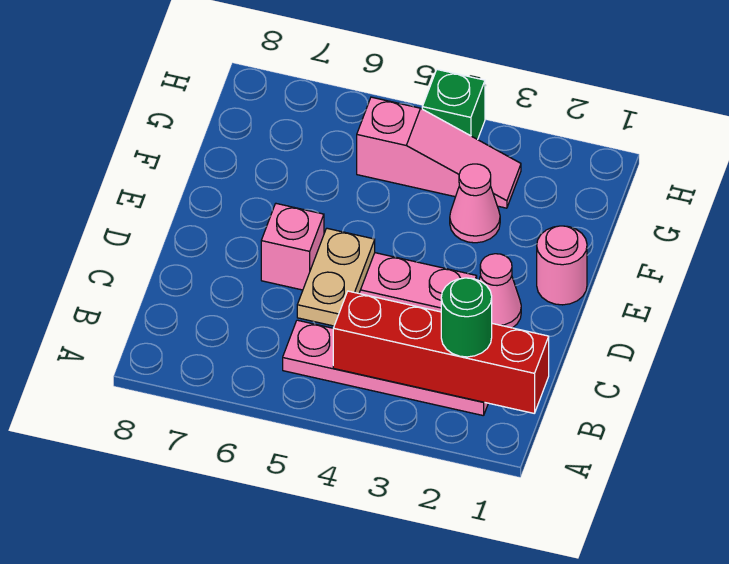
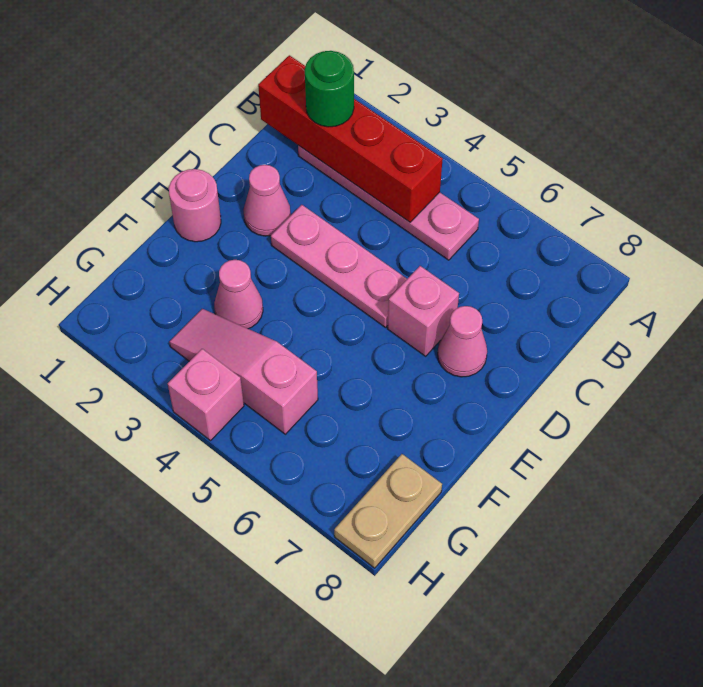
tan plate C5:D5 level 2 -> tan plate G8:H8 level 1
none -> pink cone D7 level 1
green brick H4 level 1 -> pink brick H4 level 1

